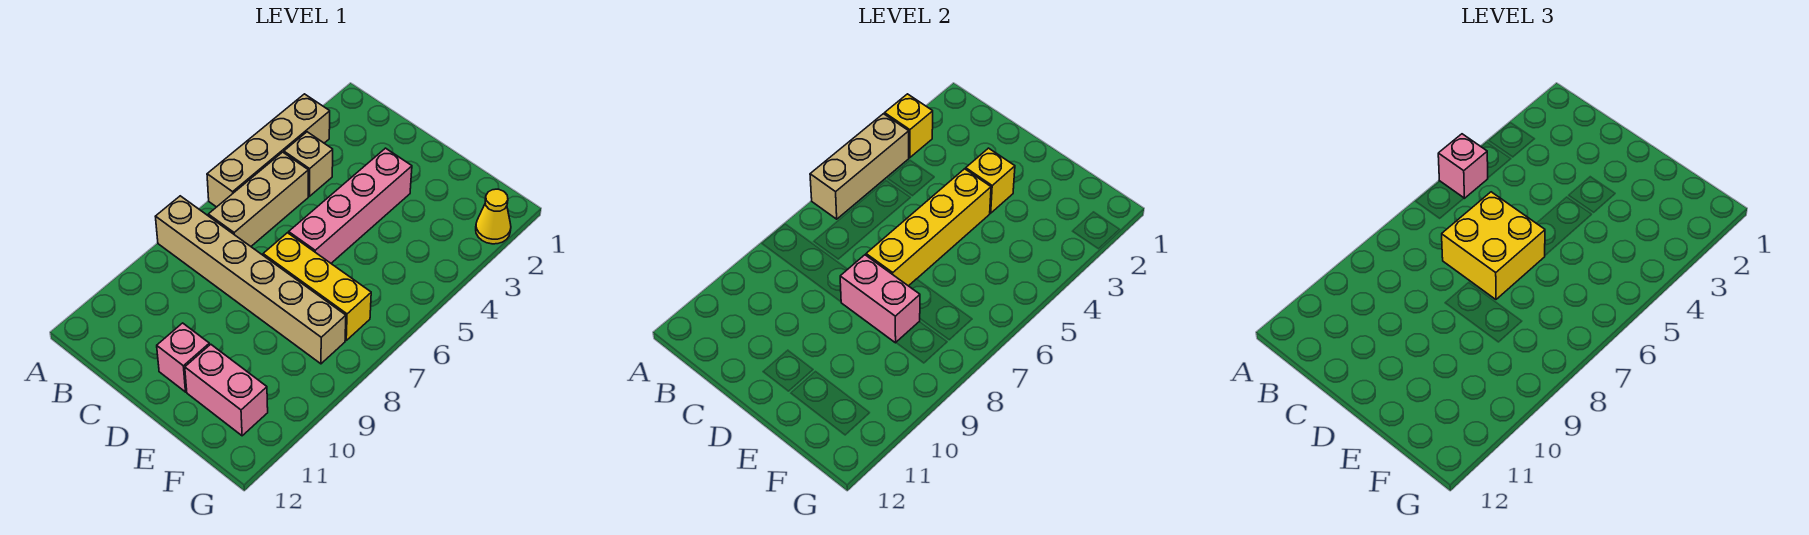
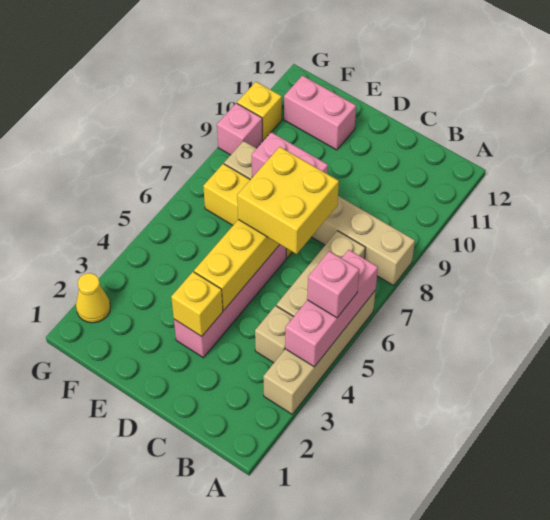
yellow brick A3 level 2 -> yellow brick G10 level 1
tan brick A4:A6 level 2 -> pink brick A4:A6 level 2
pink brick D11 level 1 -> pink brick G9 level 1

